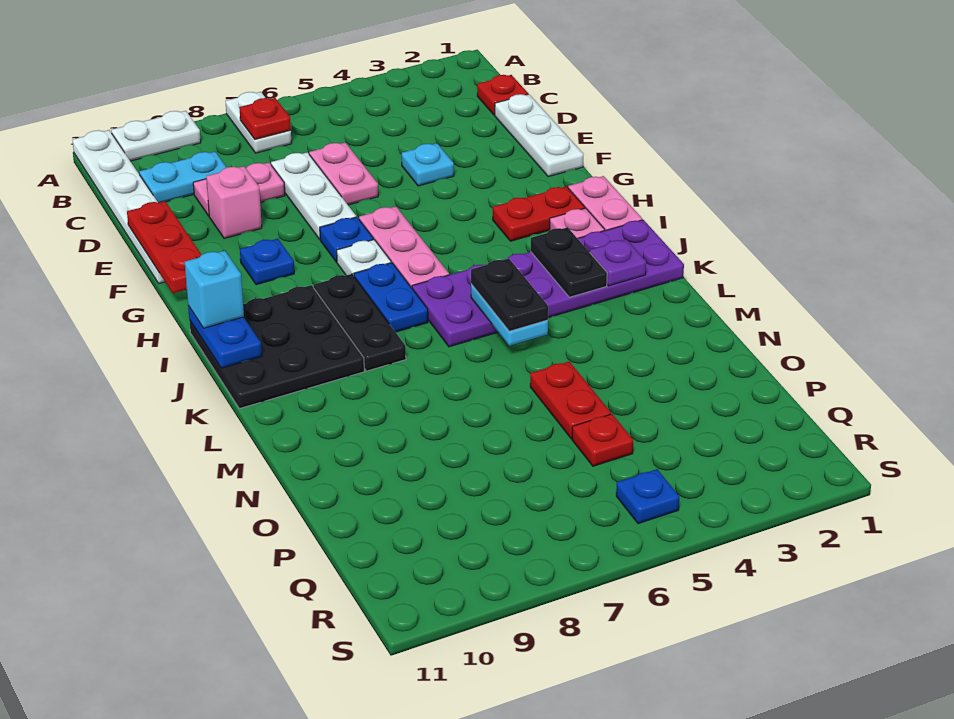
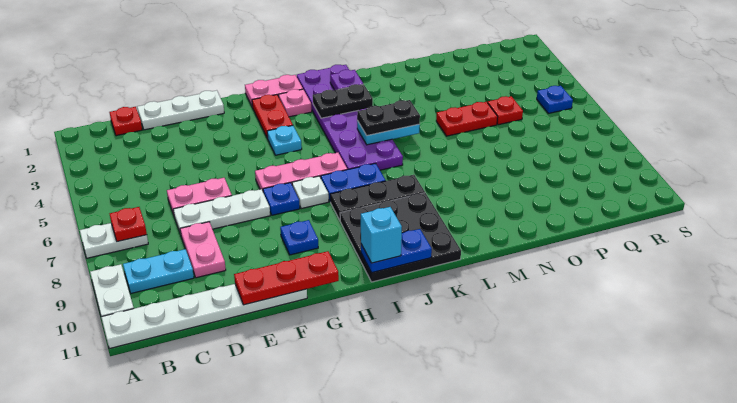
cyan plate C9:C10 level 1 -> cyan plate B9:C9 level 1
cyan plate E4 level 1 -> cyan plate H4 level 1
pink brick E9 level 1 -> none

